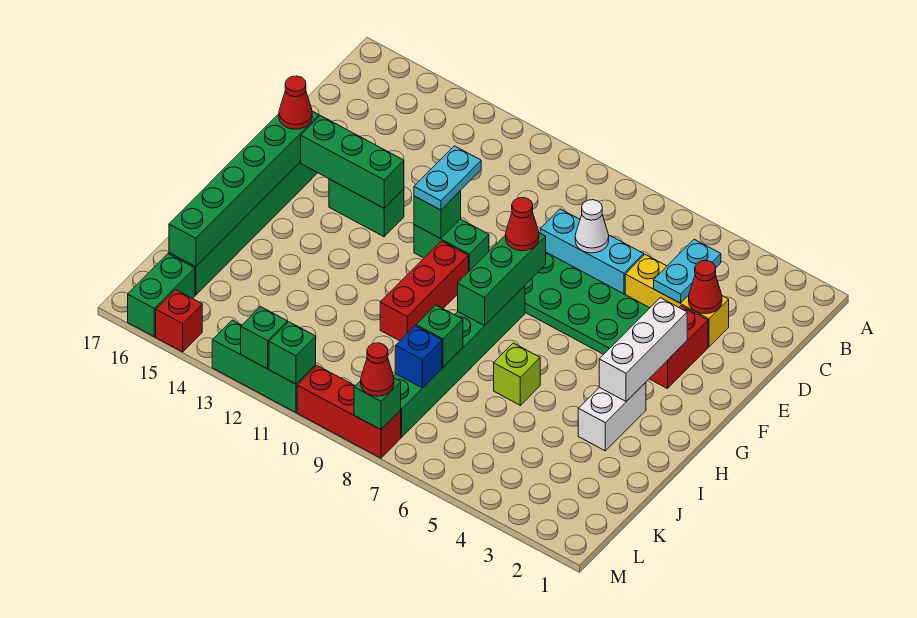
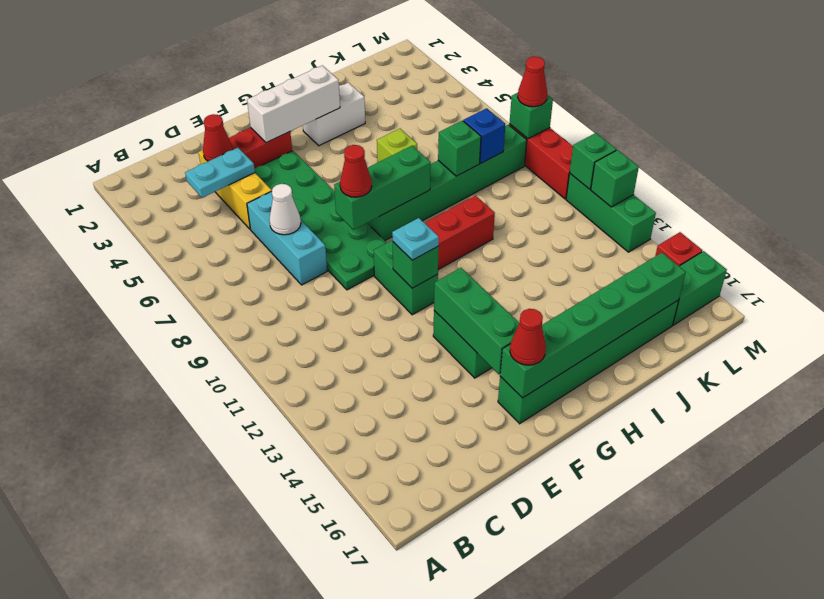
cyan plate E11:F11 level 3 -> cyan plate F11 level 3

